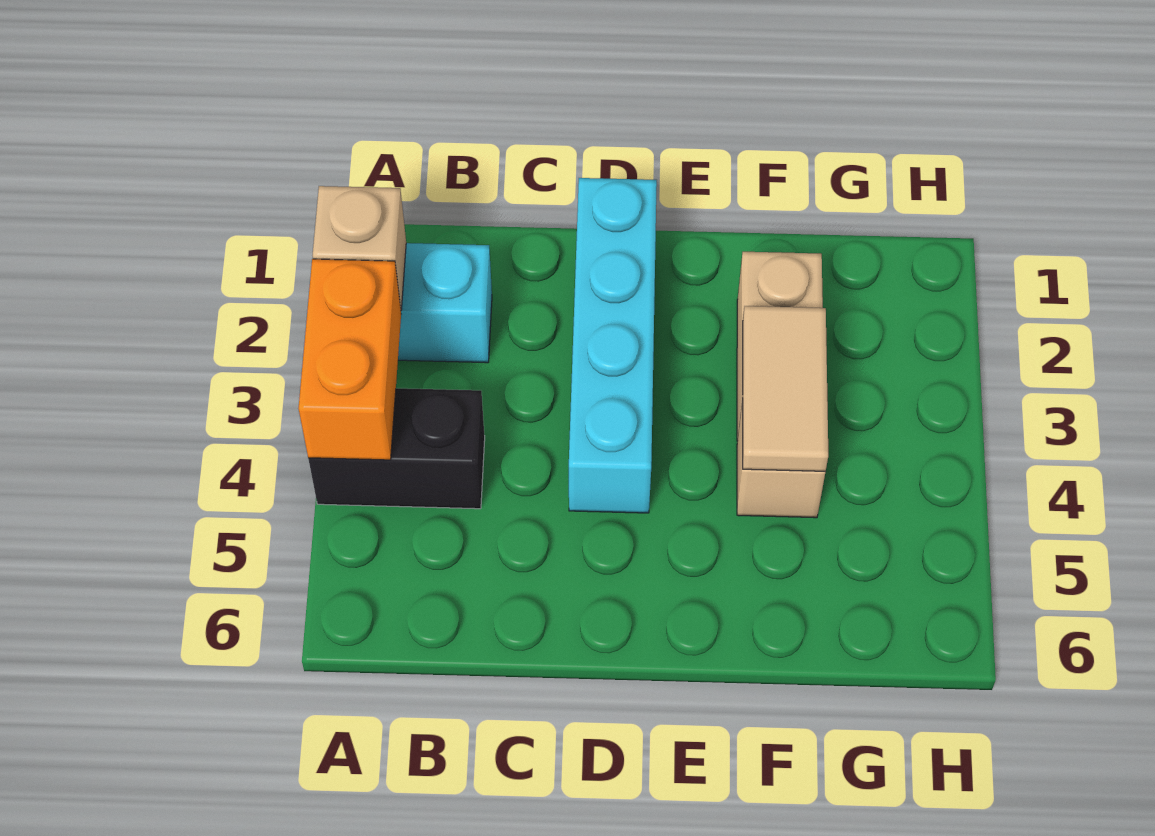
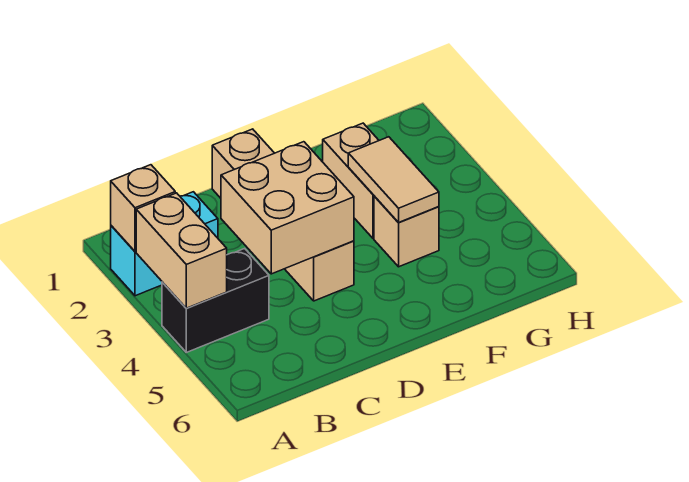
orange brick A3:A4 level 2 -> tan brick A3:A4 level 2
none -> tan brick C3:D4 level 2
cyan brick D1:D4 level 1 -> tan brick D1:D4 level 1

